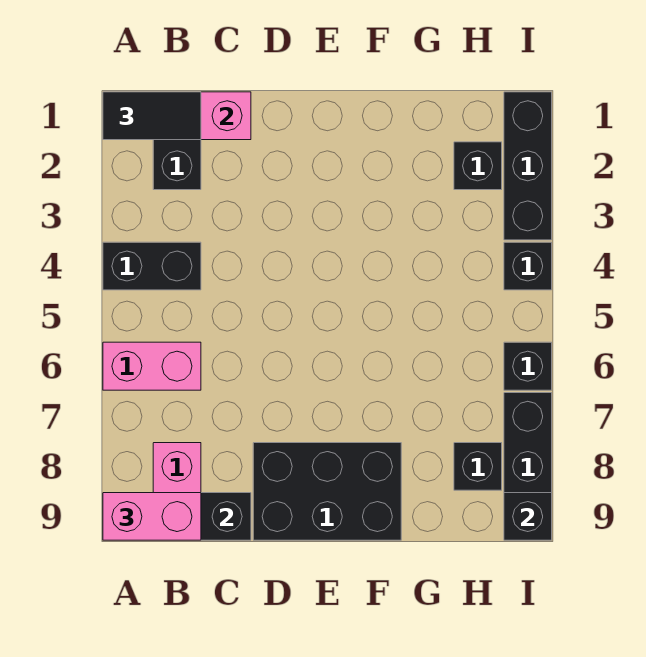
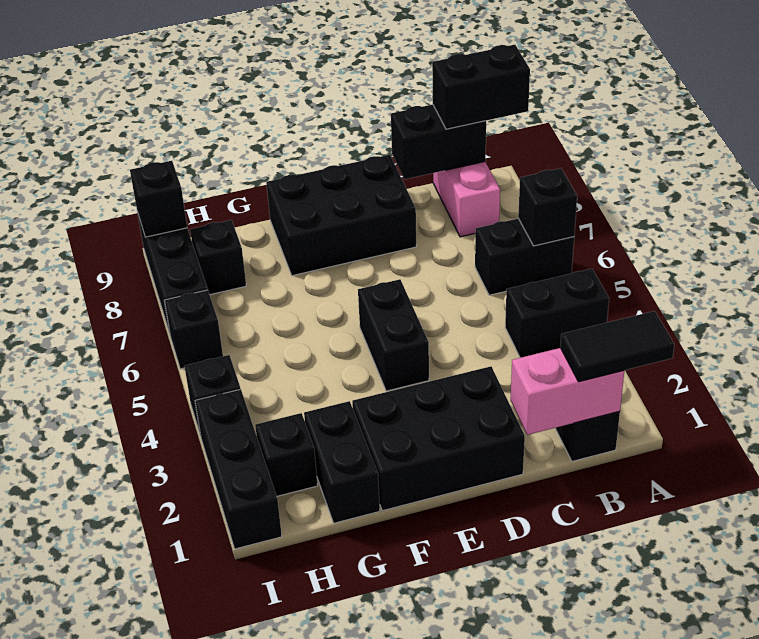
pink brick A6:B6 level 1 -> black brick A6:B6 level 1
none -> black brick A6 level 2
pink brick A9:B9 level 3 -> black brick A9:B9 level 3
none -> black brick D1:F2 level 1
none -> black brick E4:E5 level 1
none -> black brick G1:G2 level 1

